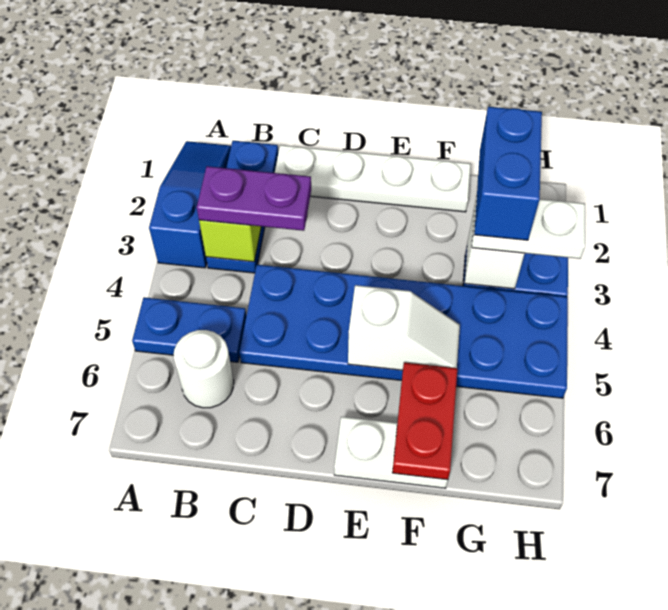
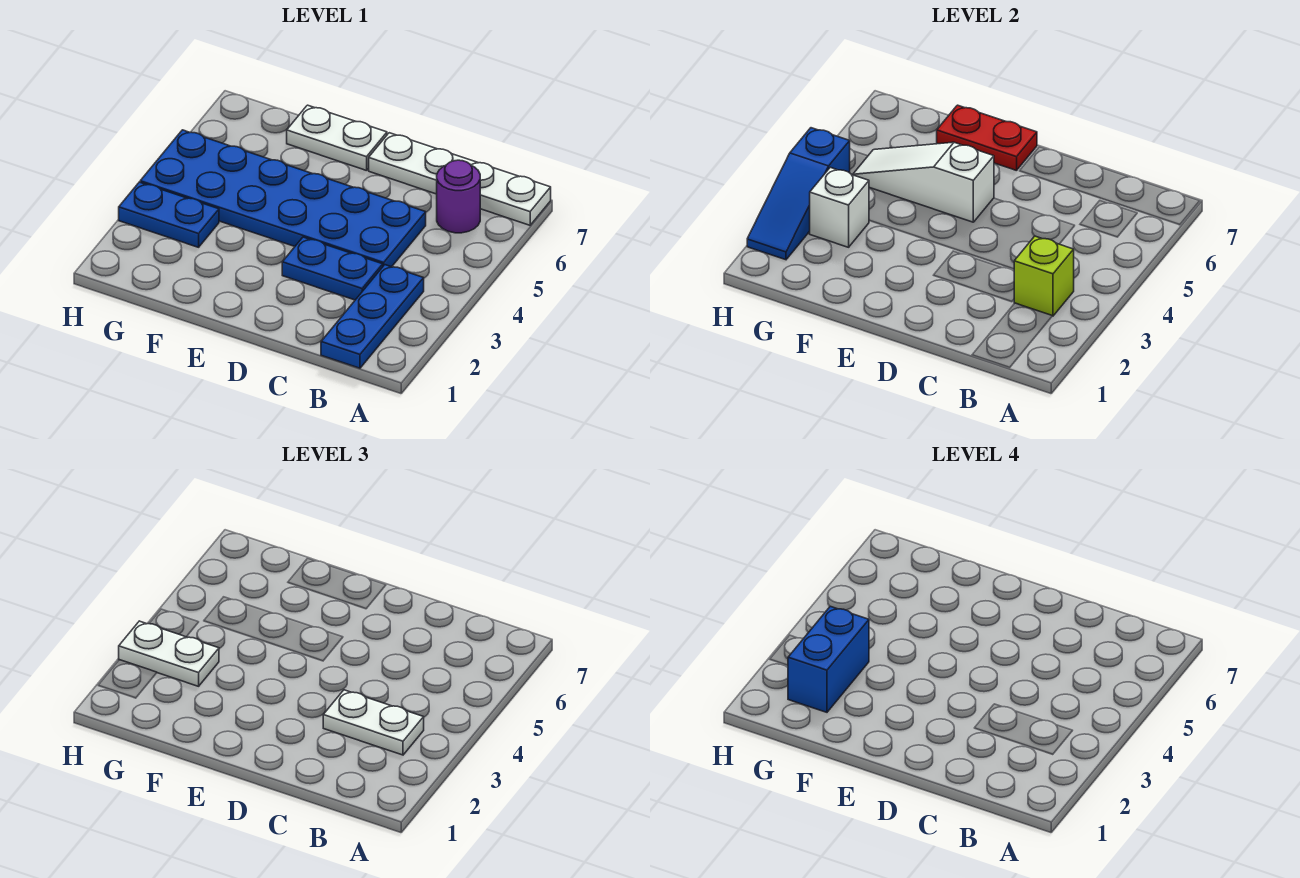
blue slope A1:A3 level 1 top 3 -> blue slope H2:H4 level 2 top 4
blue plate A5:B5 level 1 -> blue plate C3:D3 level 1
purple plate B3:C3 level 3 -> white plate B3:C3 level 3
white round brick B6 level 1 -> purple round brick B6 level 1
white plate C1:F1 level 1 -> white plate A7:D7 level 1
white slope E5:F5 level 2 top E -> white slope E5:G5 level 2 top E
red plate F6:F7 level 2 -> red plate E7:F7 level 2

